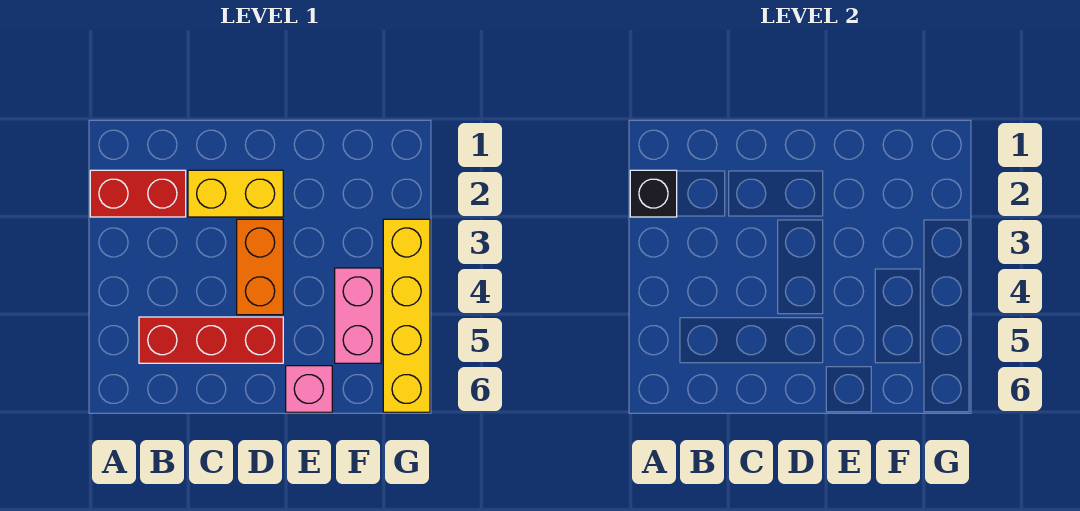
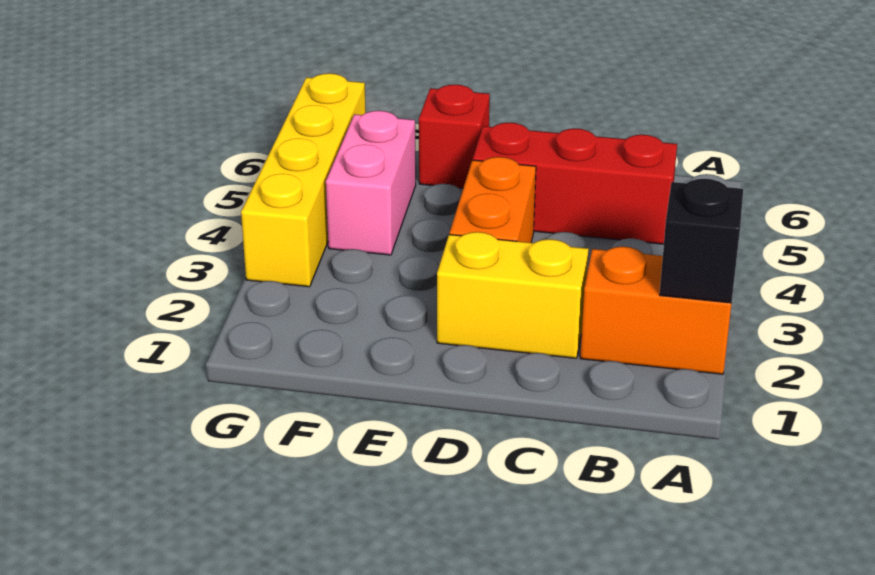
red brick A2:B2 level 1 -> orange brick A2:B2 level 1
pink brick E6 level 1 -> red brick E6 level 1

